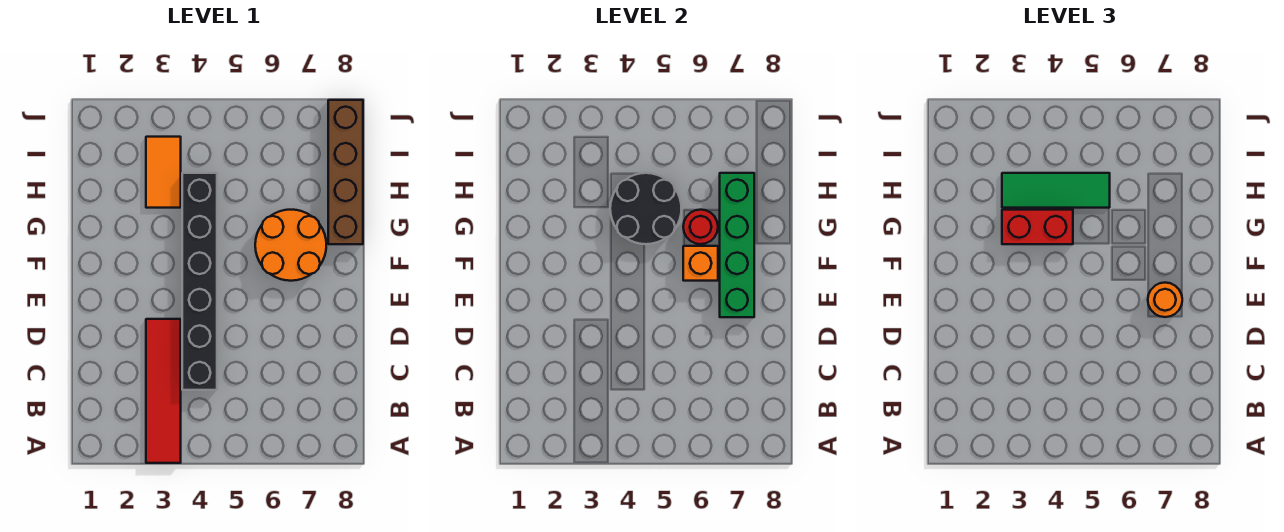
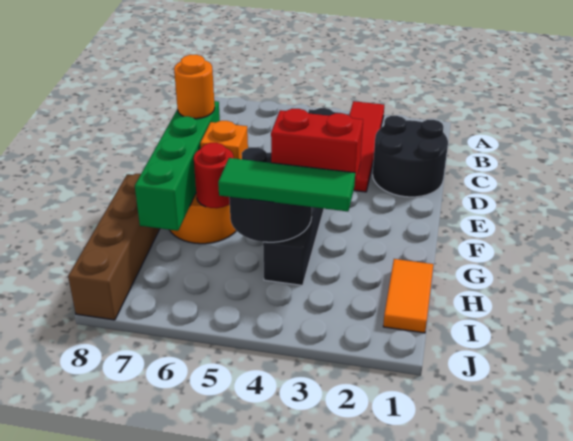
none -> black round brick C1:D2 level 1
orange tile H3:I3 level 1 -> orange tile H1:I1 level 1

